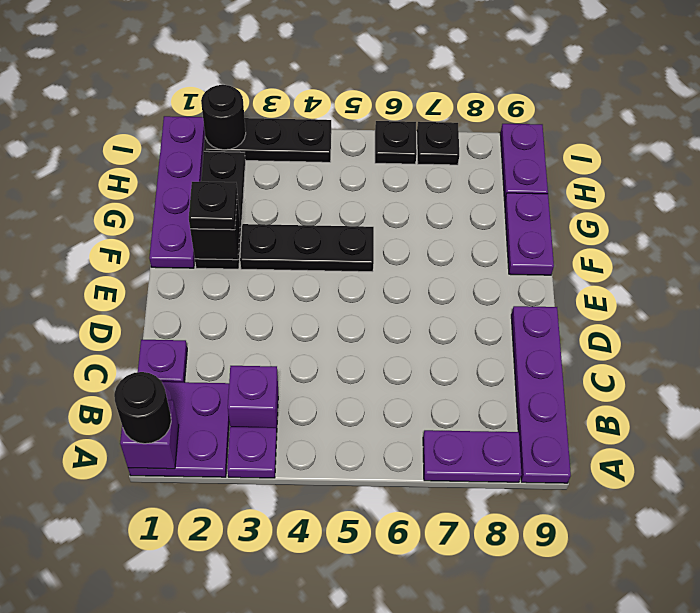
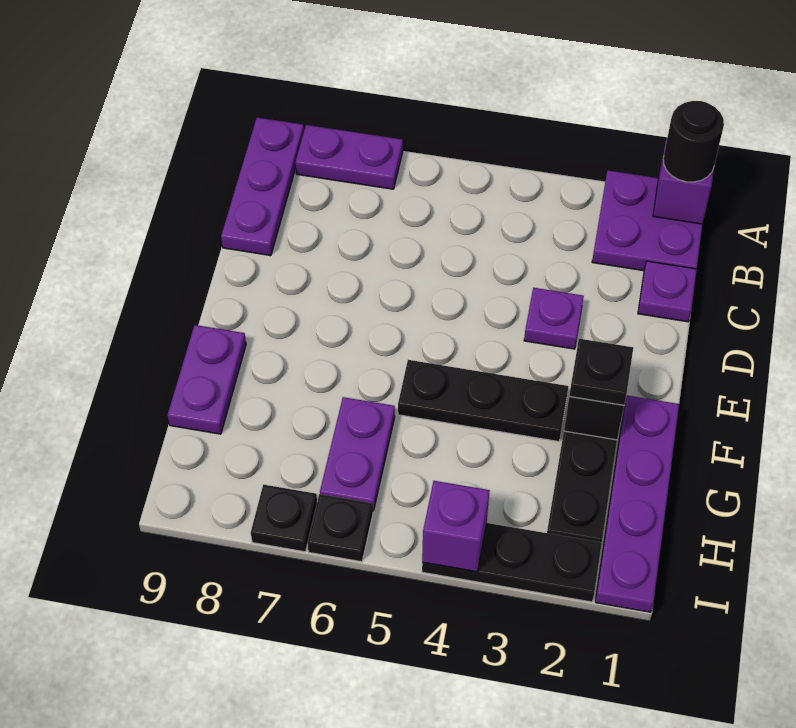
purple plate A3 level 1 -> purple plate D3 level 1
purple plate A9:D9 level 1 -> purple plate A9:C9 level 1
purple brick B3 level 1 -> purple brick I4 level 2
purple plate H9:I9 level 1 -> purple plate G6:H6 level 1
black round brick I2 level 2 -> none

